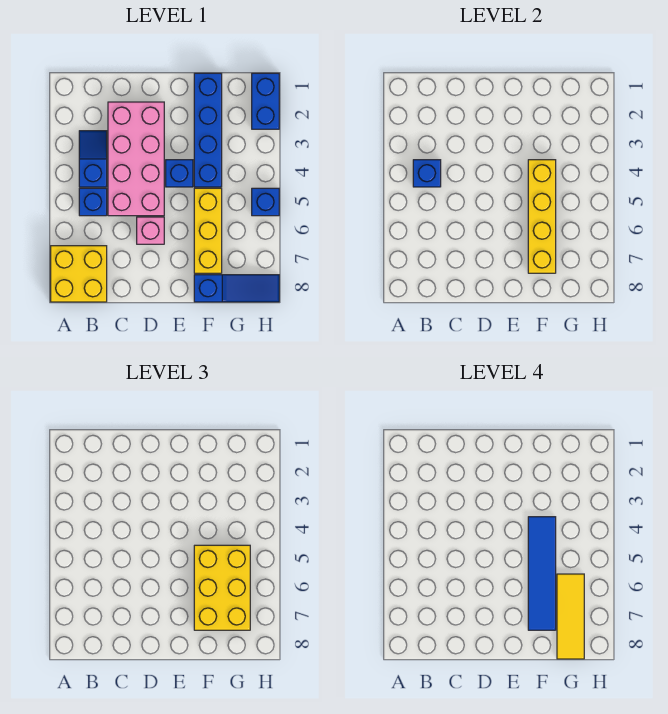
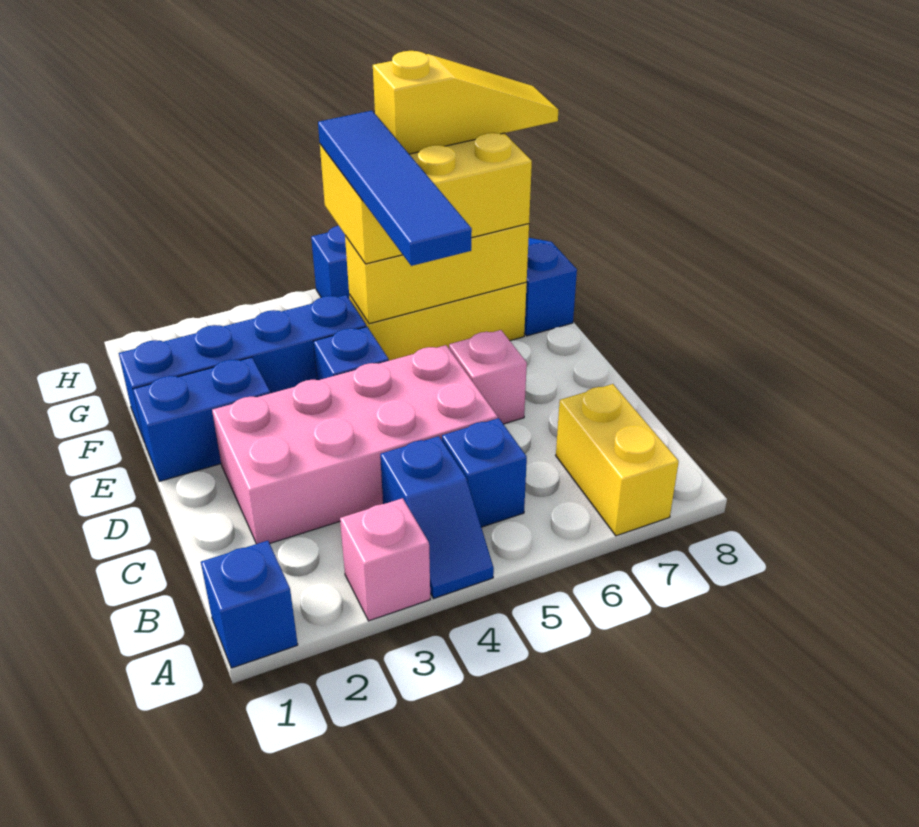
none -> pink brick A3 level 1
yellow brick A7:B8 level 1 -> yellow brick A7:B7 level 1
blue slope B3:B4 level 1 top 4 -> blue slope A4:B4 level 1 top B
blue brick B4 level 2 -> blue brick A1 level 1
yellow brick F4:F7 level 2 -> yellow brick F5:F7 level 2
blue tile F4:F7 level 4 -> blue tile D5:G5 level 4
yellow tile G6:G8 level 4 -> yellow slope G6:G8 level 4 top 6
blue brick H1:H2 level 1 -> blue brick E1:E2 level 1

